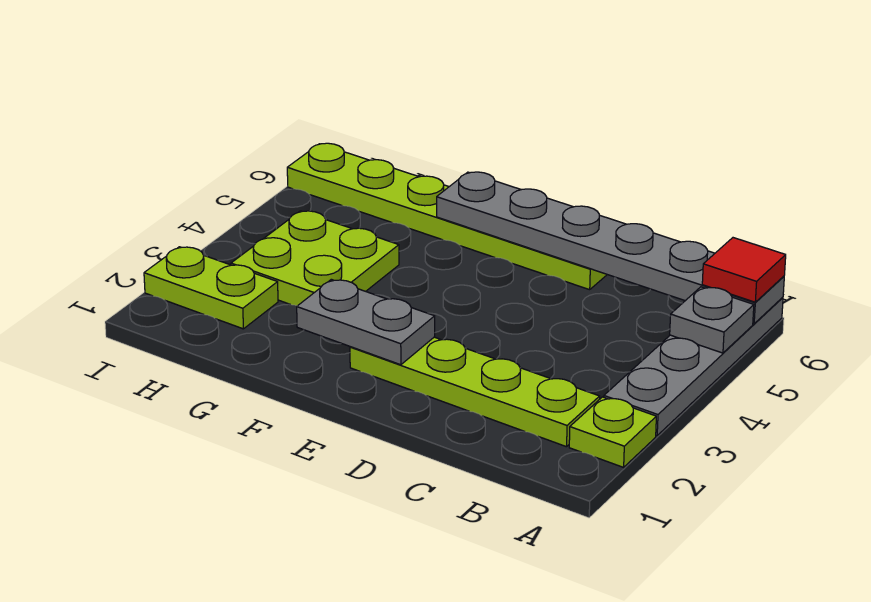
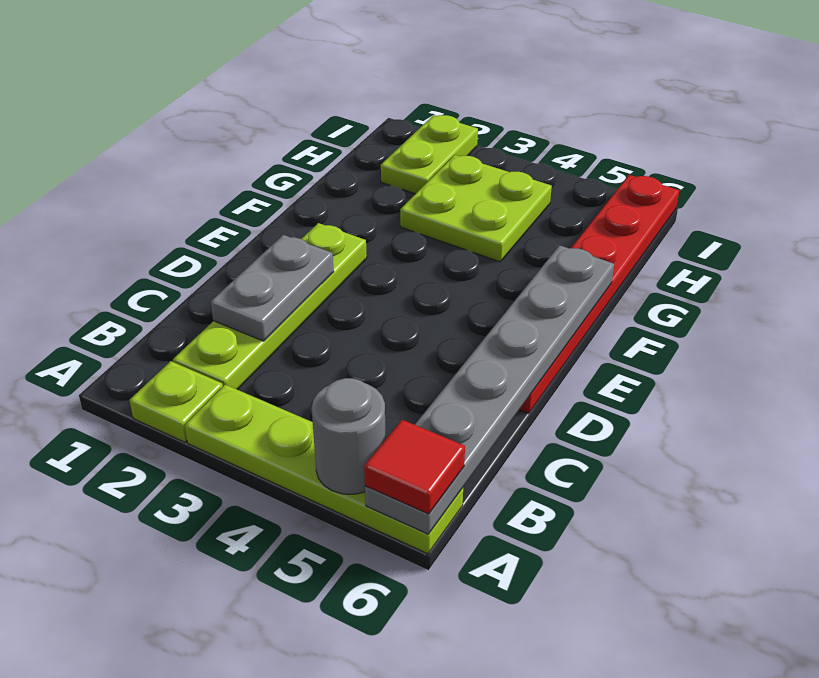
grey plate A3:A6 level 1 -> lime plate A3:A6 level 1
grey plate A5 level 2 -> grey round brick A5 level 2
lime plate D6:I6 level 1 -> red plate D6:I6 level 1
grey plate E2:F2 level 2 -> grey plate C2:D2 level 2

